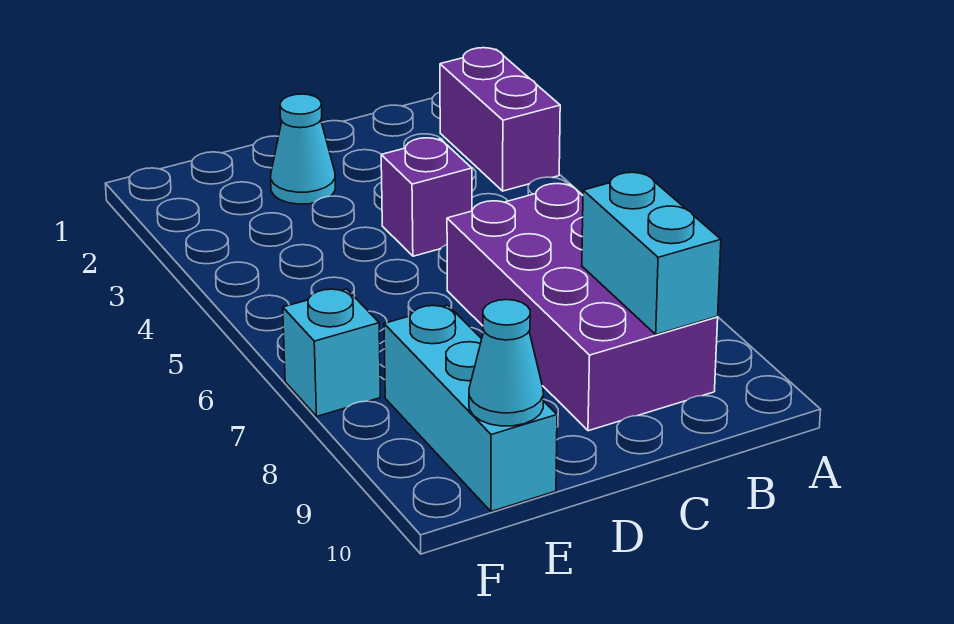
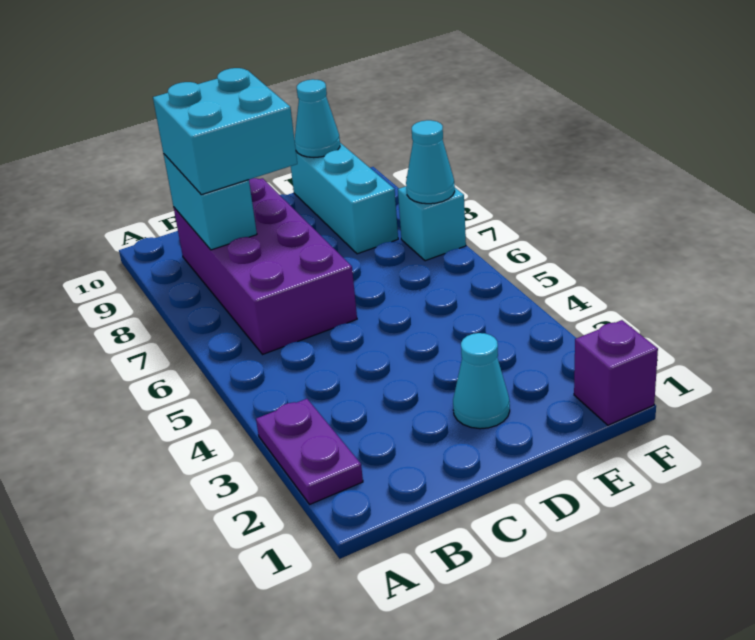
purple brick A2:A3 level 1 -> purple plate A2:A3 level 1
none -> cyan brick B8:C9 level 3
purple brick C4 level 1 -> purple brick F1 level 1
none -> cyan cone F7 level 2

